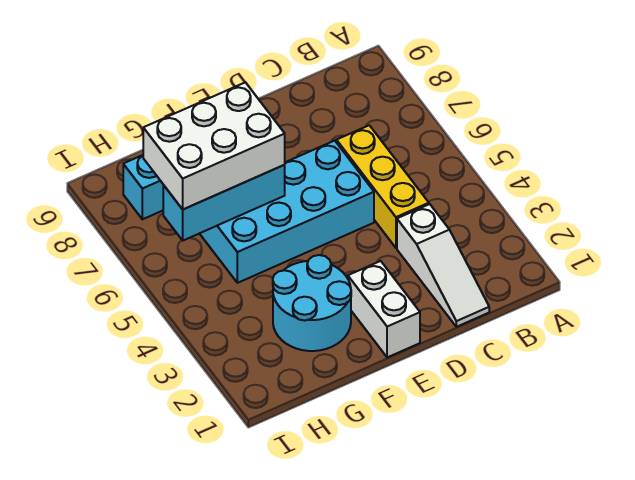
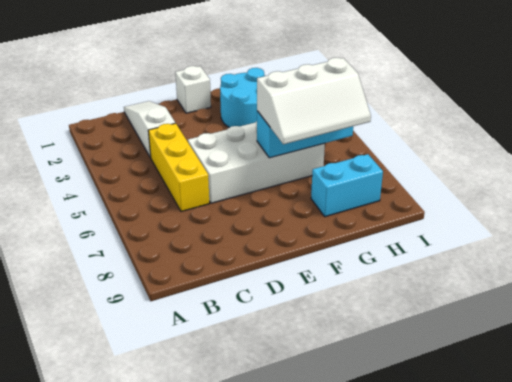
cyan brick D5:G6 level 1 -> white brick D5:G6 level 1
white brick E1:E2 level 1 -> white brick E1 level 1
white brick F6:H7 level 3 -> white slope F6:H7 level 3 top 6

